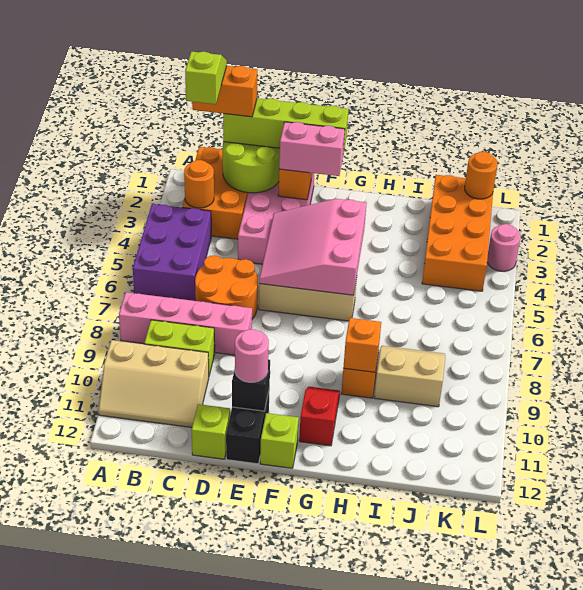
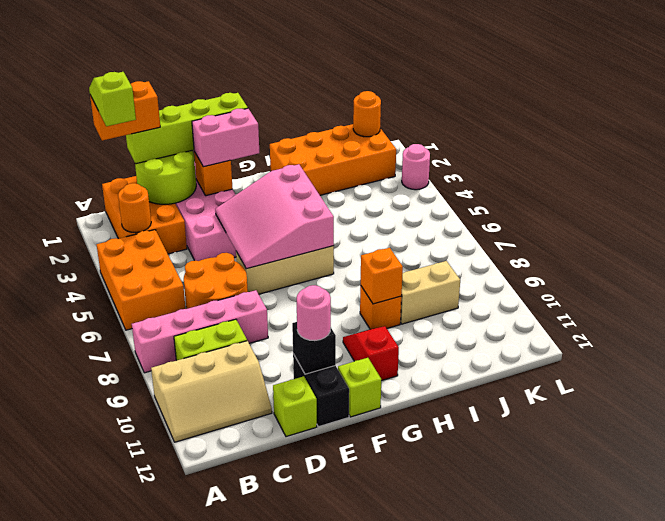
purple brick A4:B6 level 1 -> orange brick A4:B6 level 1
orange brick J1:K4 level 1 -> orange brick H1:K2 level 1

